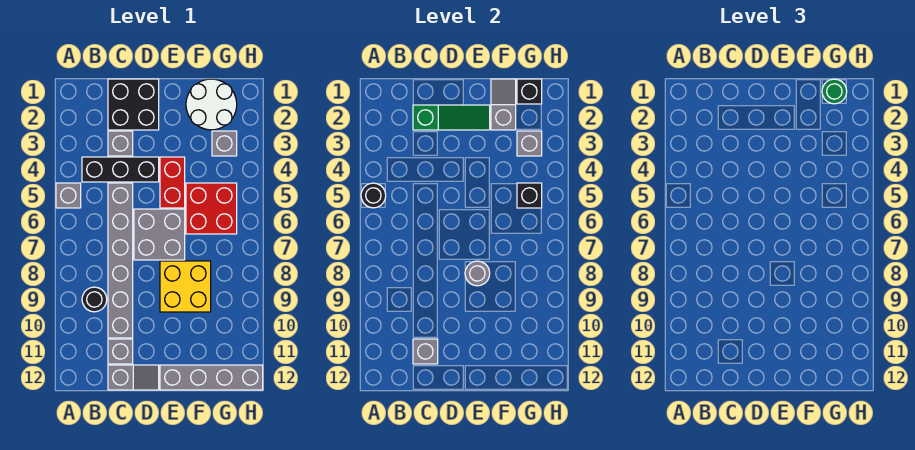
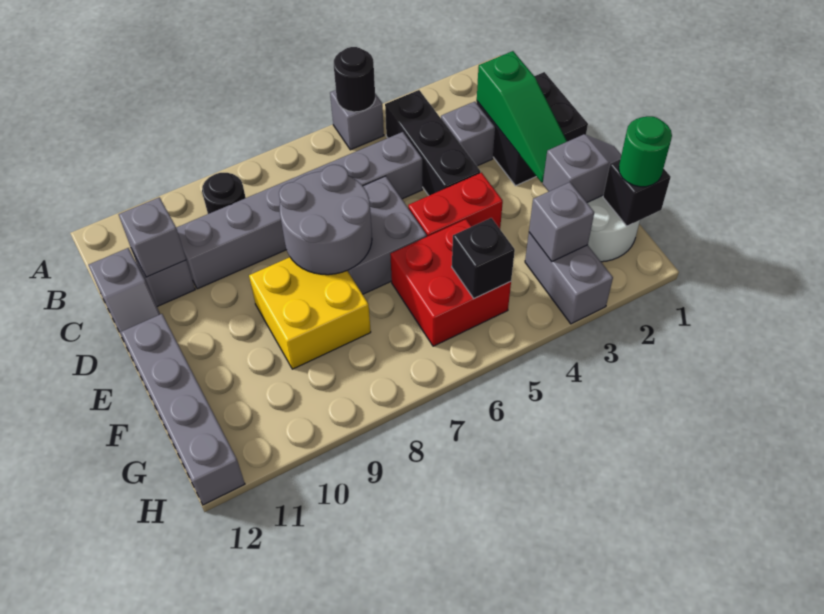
grey round brick E8 level 2 -> grey round brick D7:E8 level 2
grey brick G3 level 1 -> grey brick G3:H3 level 1

